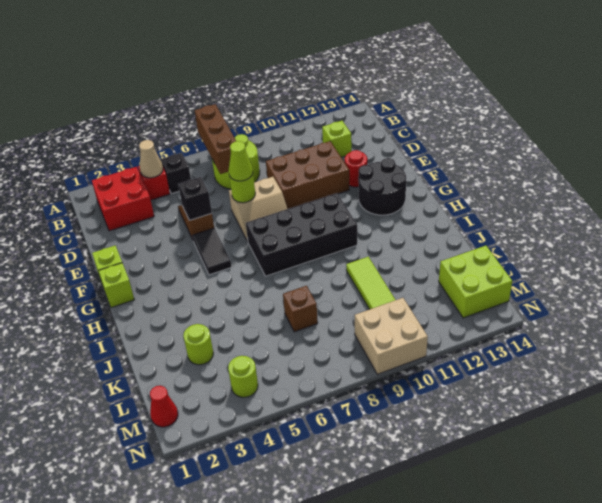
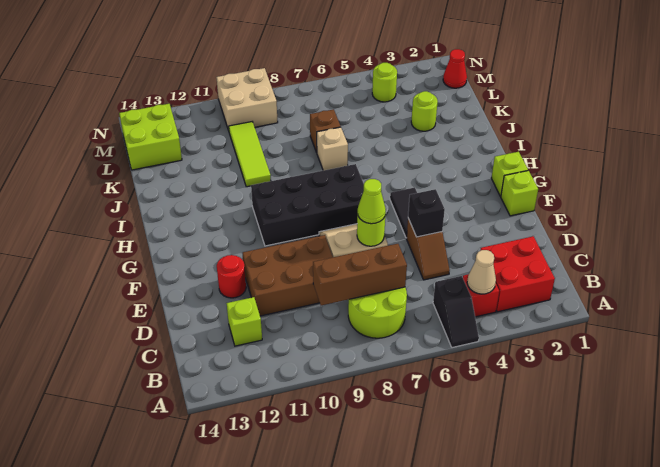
brown brick A7:C7 level 2 -> brown brick C7:C9 level 2
black round brick F12:G13 level 1 -> none
none -> tan brick J7 level 1

